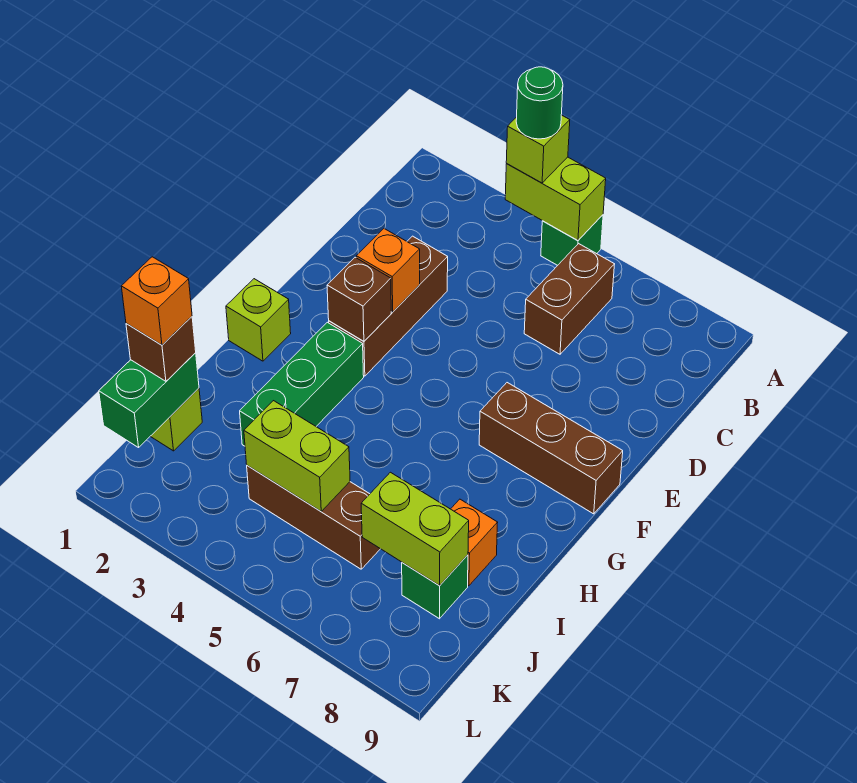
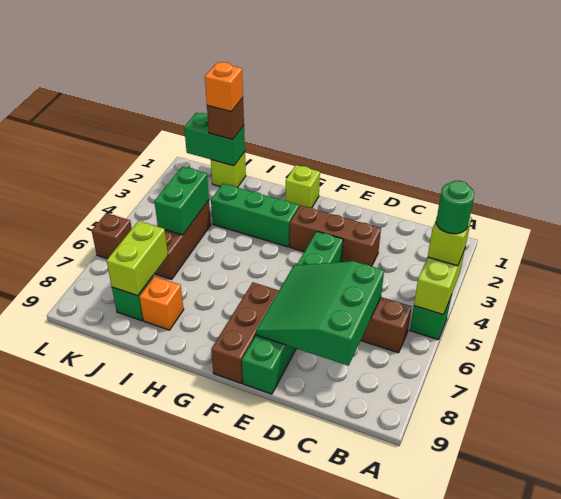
none -> green slope C6:E8 level 2 top C
orange brick E3 level 2 -> none
none -> green brick E4:E9 level 1
brown brick F3 level 2 -> brown brick L6 level 1
lime brick J4:J5 level 2 -> green brick J4:J5 level 2

